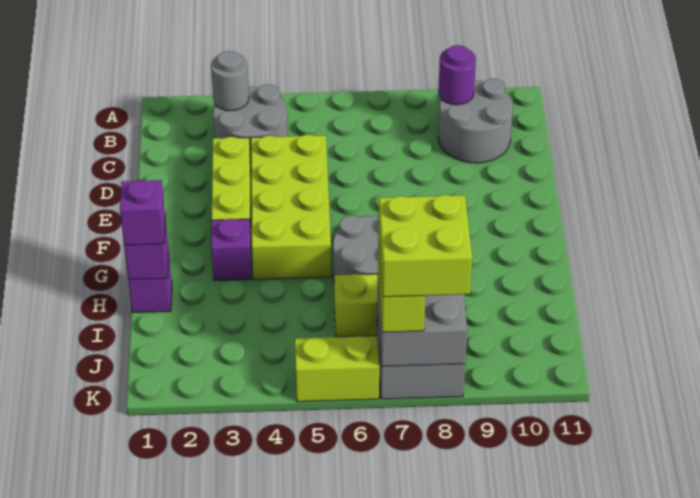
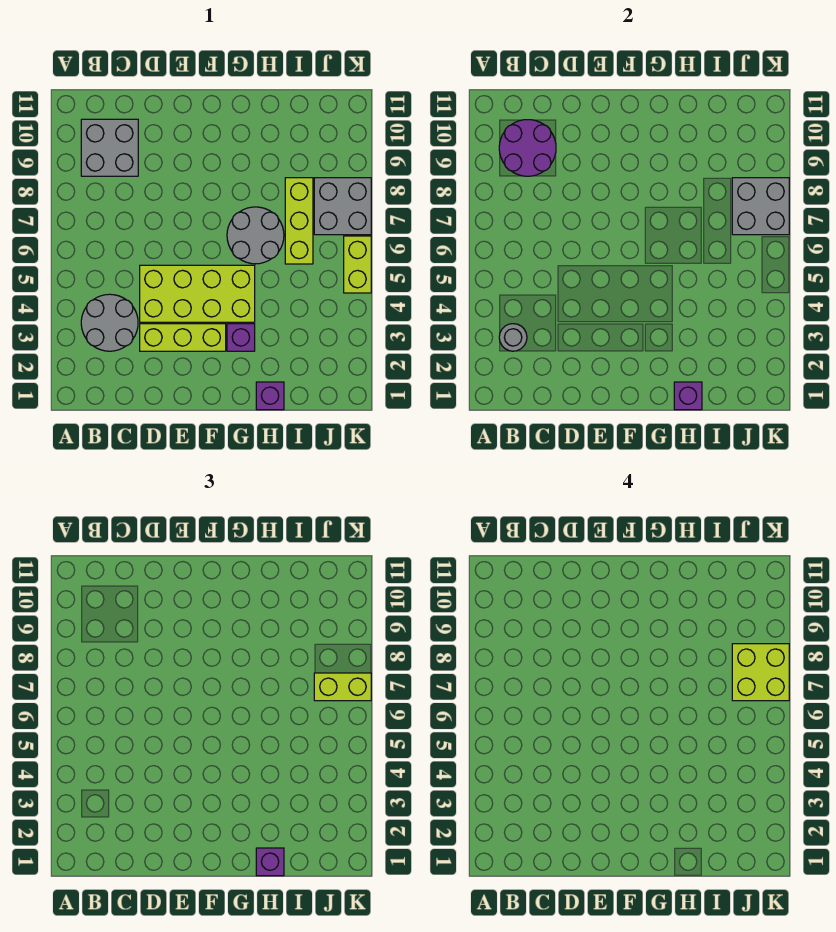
grey round brick B9:C10 level 1 -> grey brick B9:C10 level 1
purple round brick B9 level 2 -> purple round brick B9:C10 level 2

